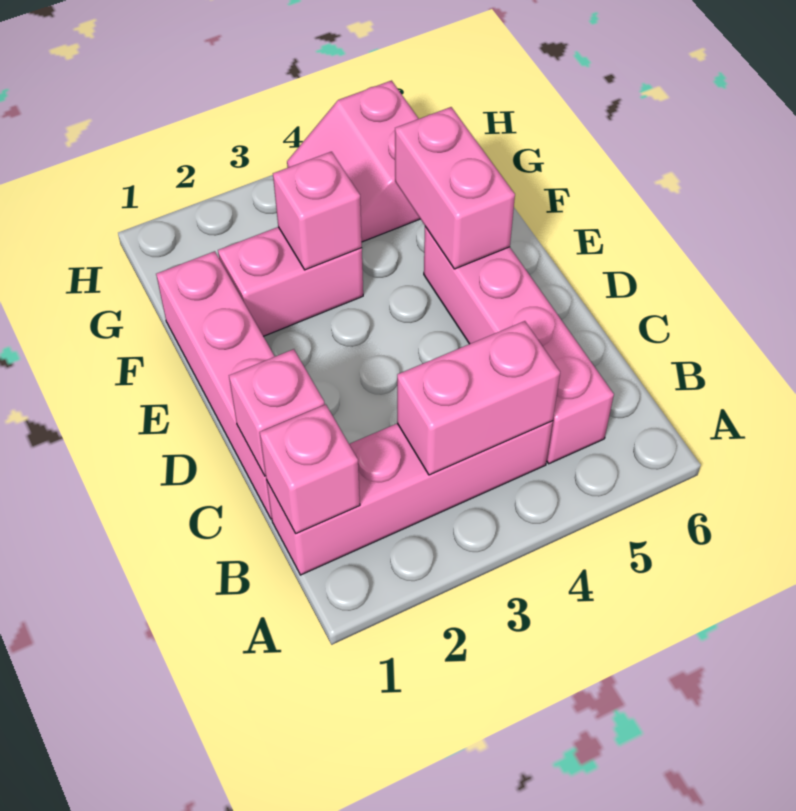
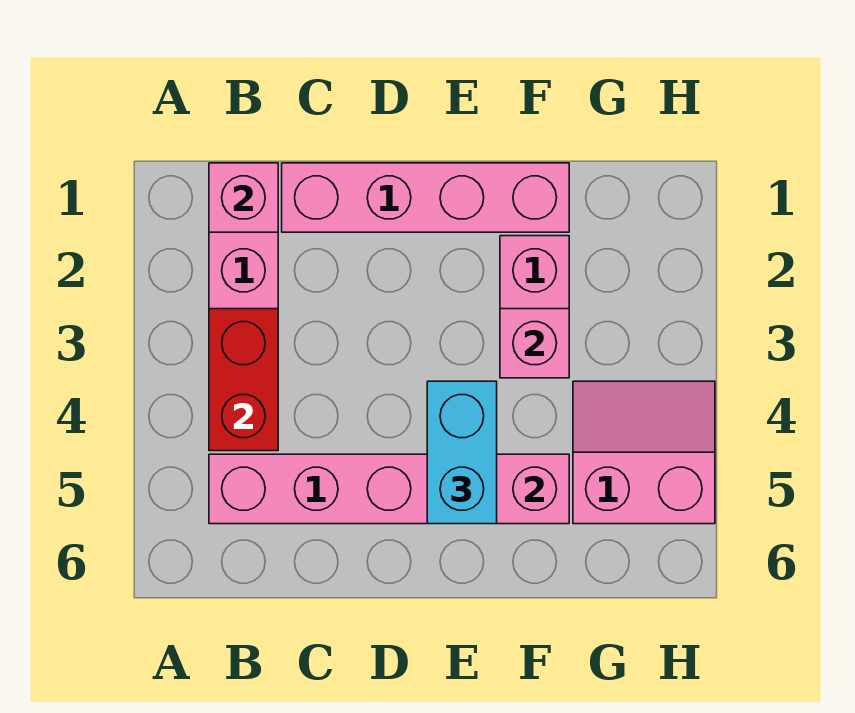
pink brick B3:B4 level 2 -> red brick B3:B4 level 2
pink brick C1 level 2 -> none
none -> cyan brick E4:E5 level 3

